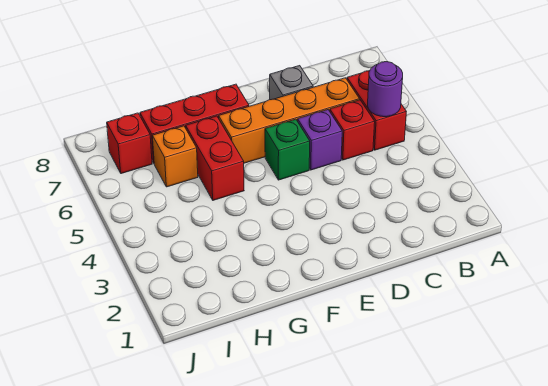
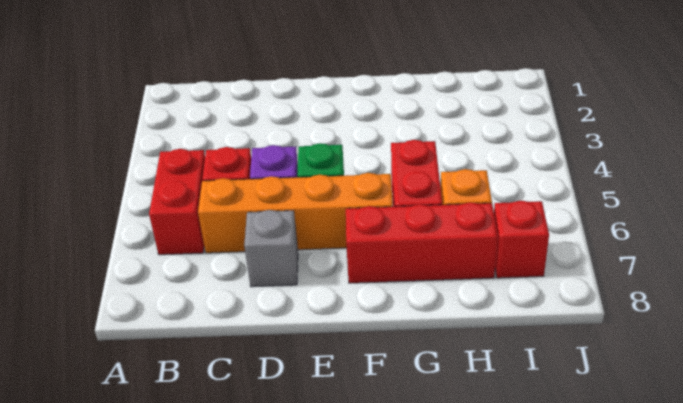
purple round brick B5 level 2 -> none

